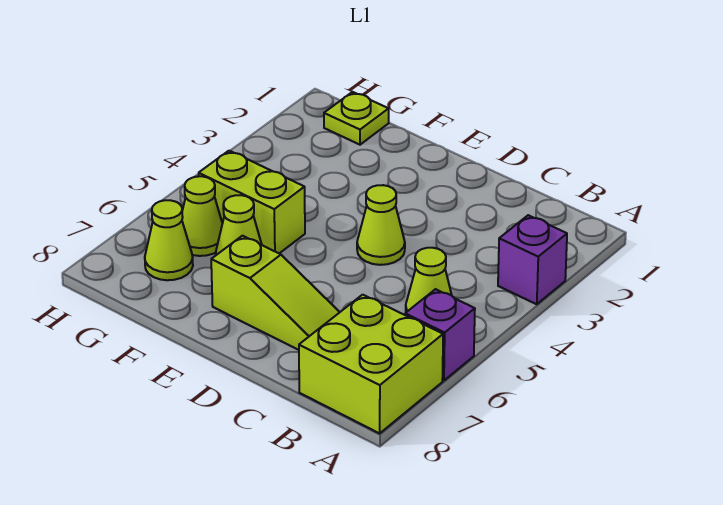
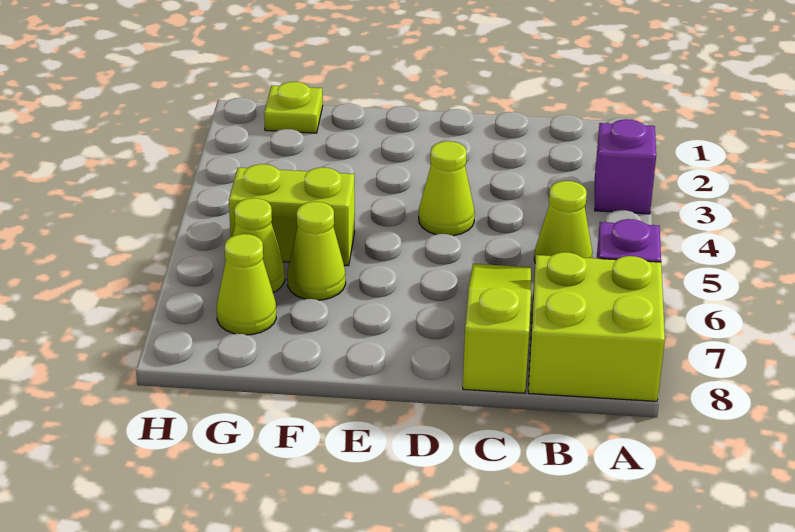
lime slope C7:E7 level 1 top E -> lime slope C6:C8 level 1 top 8

